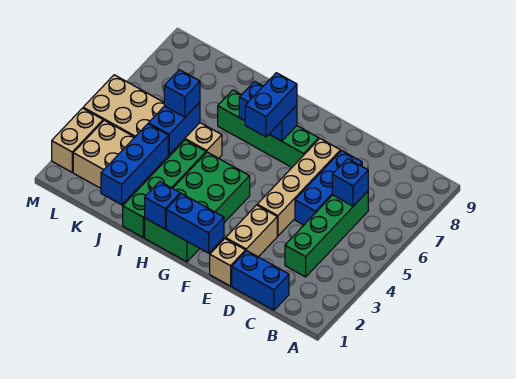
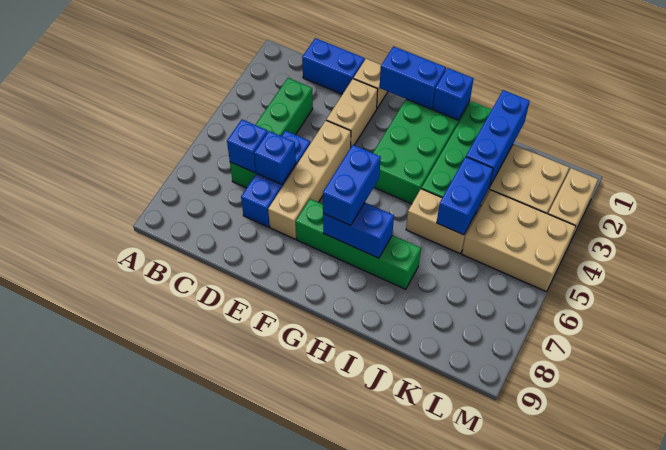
blue brick J5 level 3 -> blue brick D6 level 2

